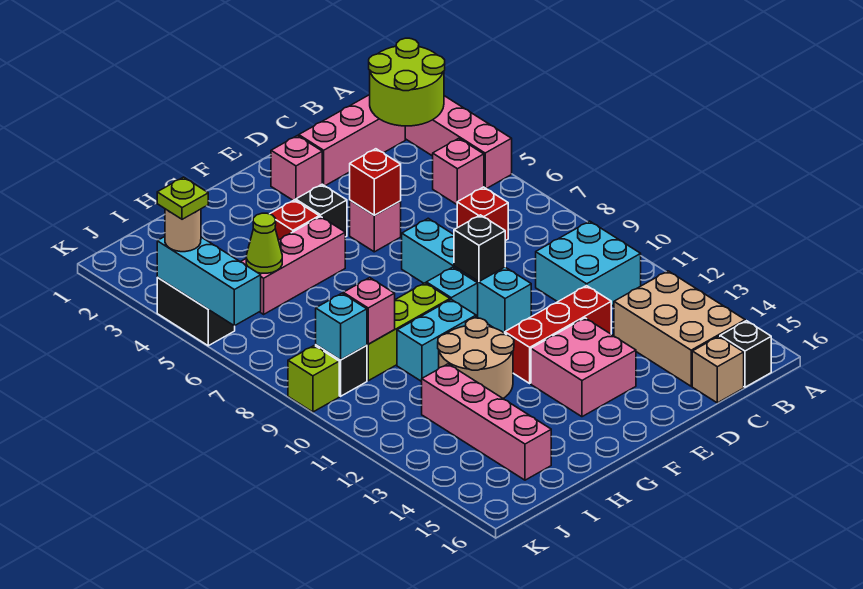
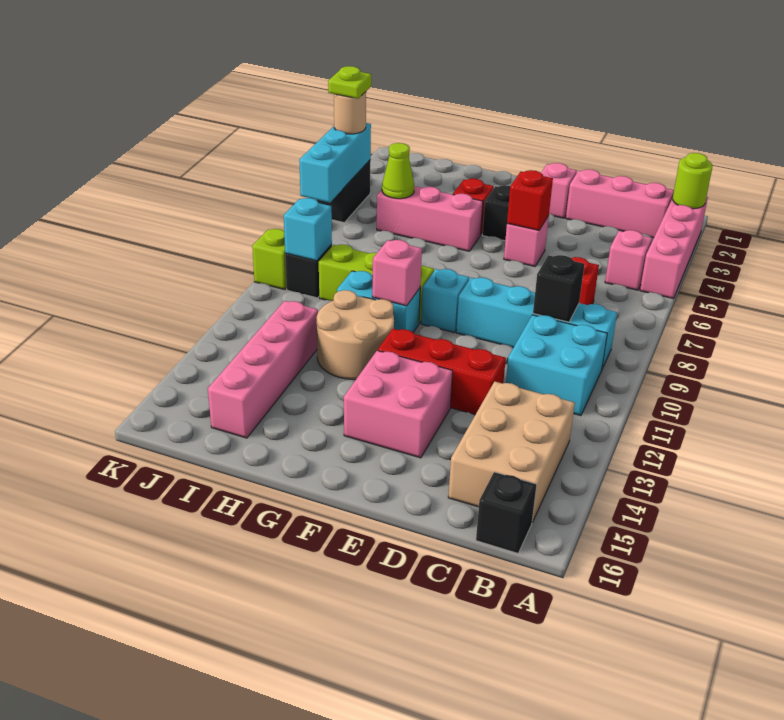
lime round brick A2:B3 level 2 -> lime round brick A2 level 2
tan brick C16 level 1 -> none
cyan brick E7:E10 level 1 -> cyan brick B9:E9 level 1
black brick E9 level 2 -> black brick C9 level 2
pink brick I9 level 2 -> pink brick G10 level 2

